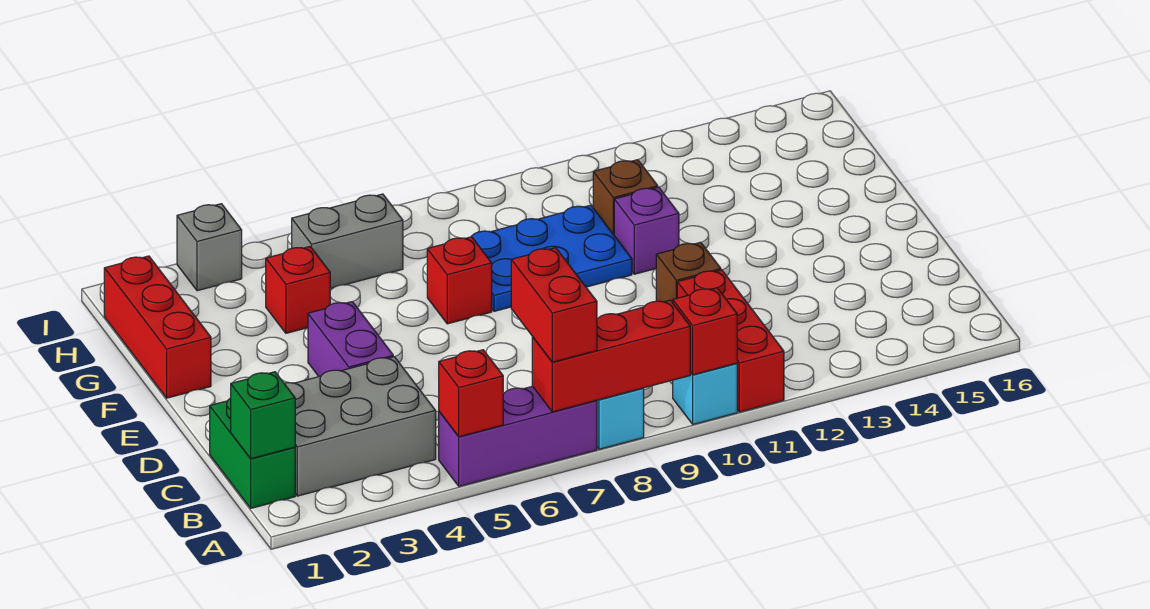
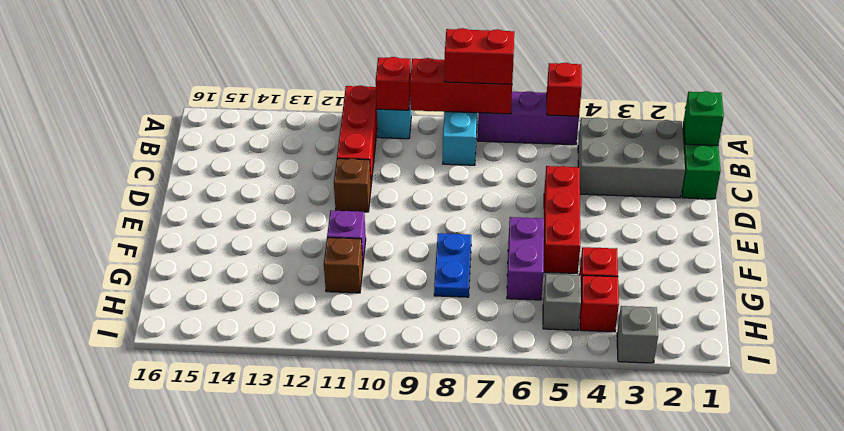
red brick A7:B7 level 3 -> red brick A7:A8 level 3
purple brick D4:E4 level 1 -> purple brick F6:G6 level 1
red brick F1:H1 level 1 -> red brick D5:F5 level 1
red brick F7 level 1 -> red brick H4 level 1
blue plate F8:G10 level 1 -> blue plate F8:G8 level 1
grey brick H5:H6 level 1 -> grey brick H5 level 1

